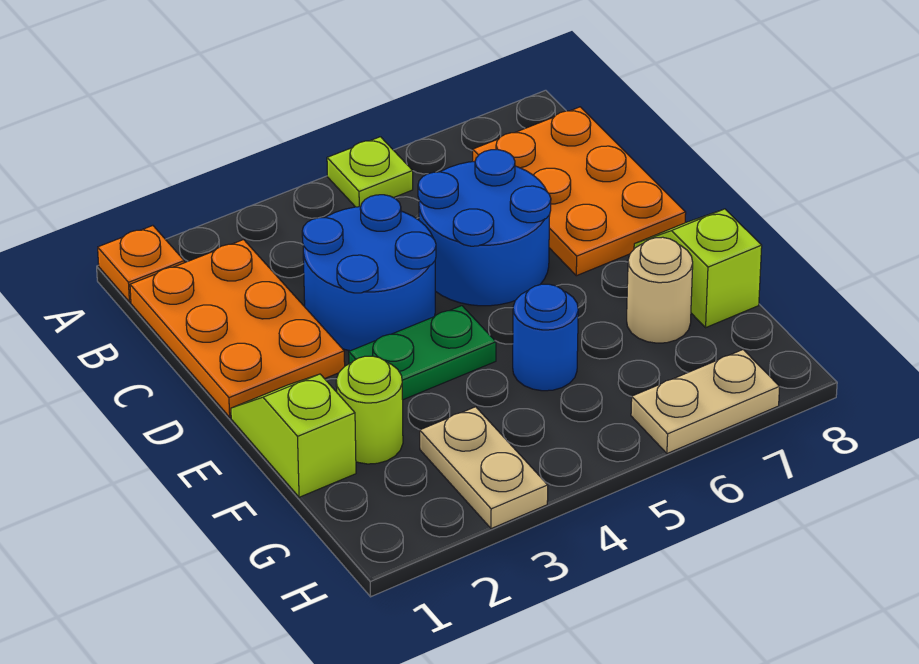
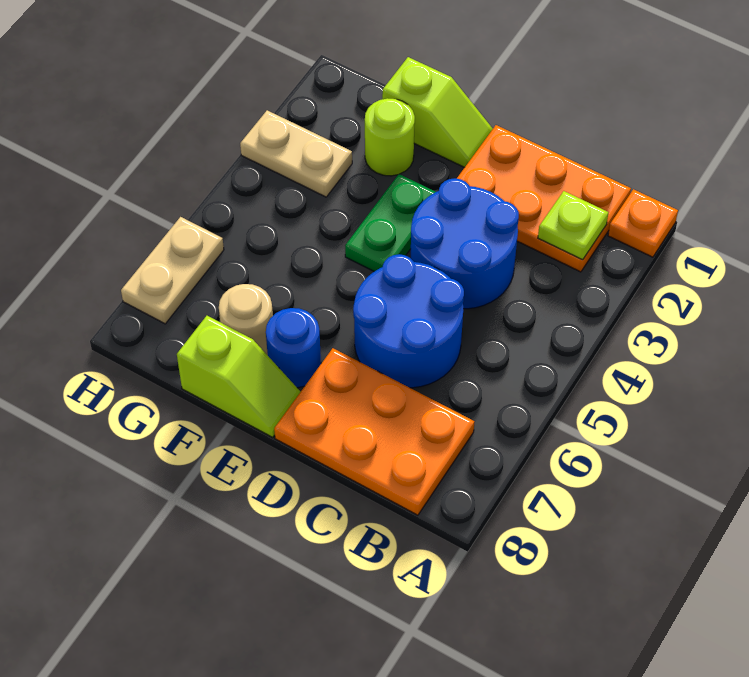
lime plate A5 level 1 -> lime plate B2 level 2
blue round brick F5 level 1 -> blue round brick E7 level 1

